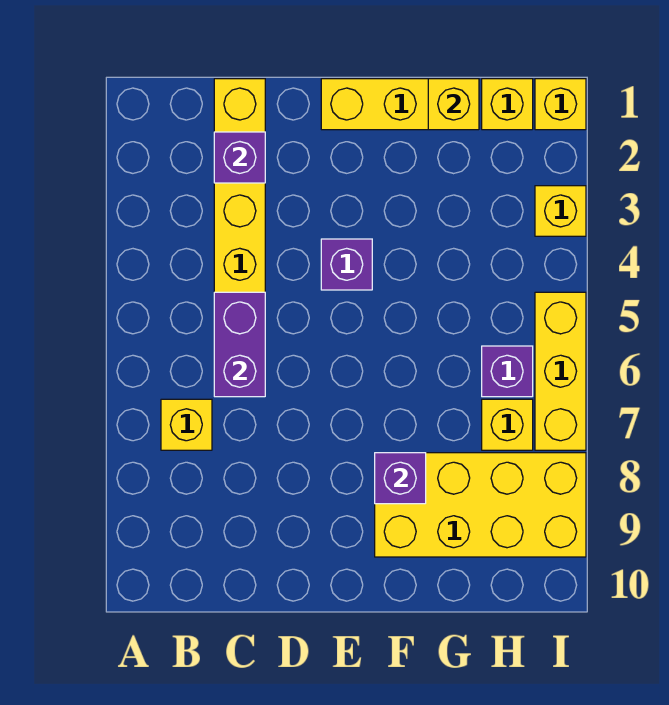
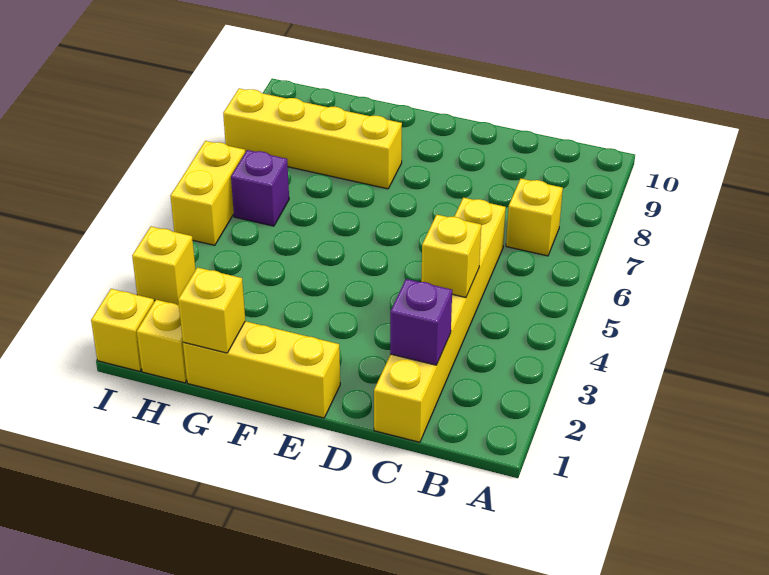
purple brick C5:C6 level 2 -> none
purple brick E4 level 1 -> none
yellow brick F8:I9 level 1 -> yellow brick F8:I8 level 1
purple brick F8 level 2 -> none
yellow brick H7 level 1 -> yellow brick C4 level 2
yellow brick I5:I7 level 1 -> yellow brick I5:I6 level 1

